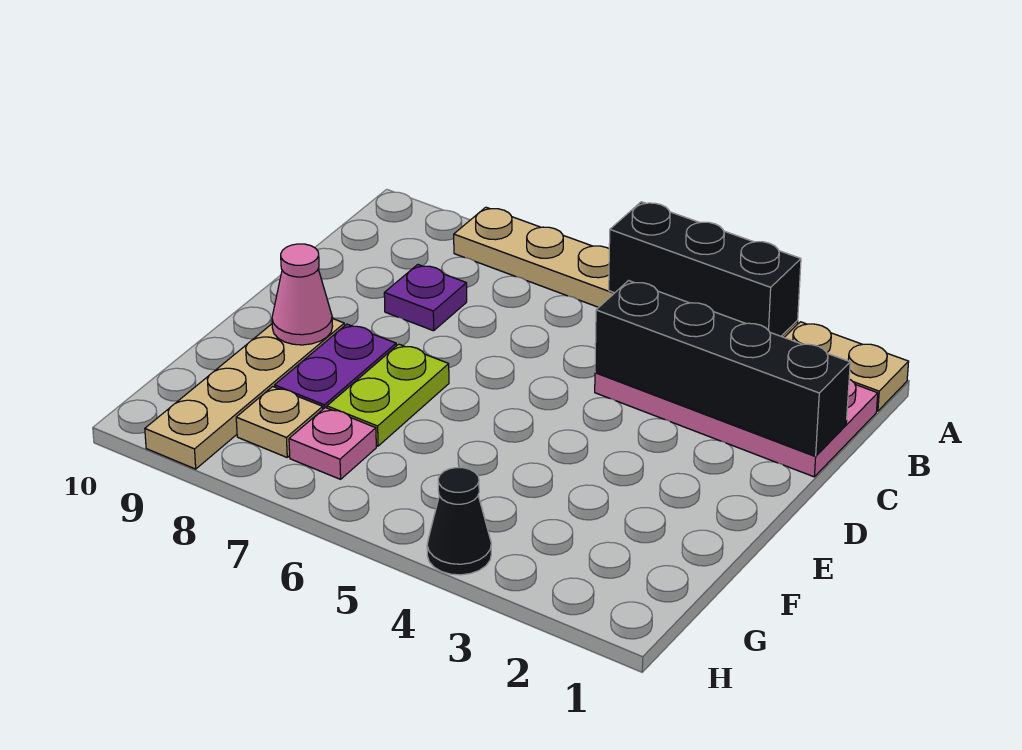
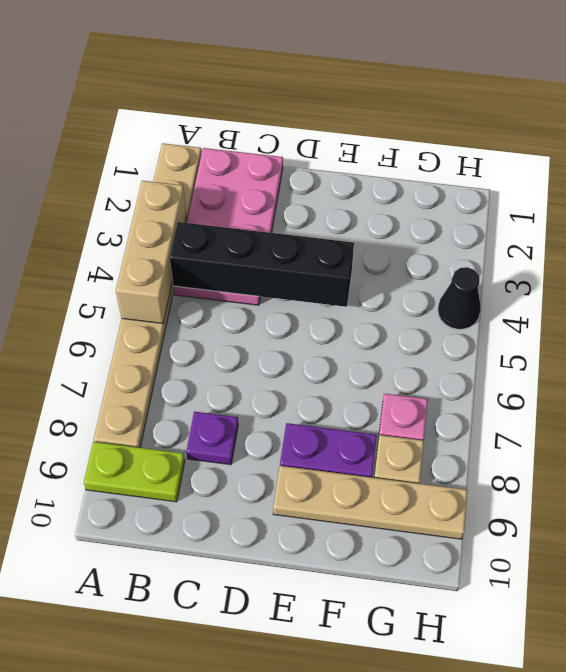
black brick A3:A5 level 2 -> tan brick A3:A5 level 2
black brick C1:C4 level 2 -> black brick B4:E4 level 2
lime plate E7:F7 level 1 -> lime plate A9:B9 level 1
pink cone E9 level 2 -> none

